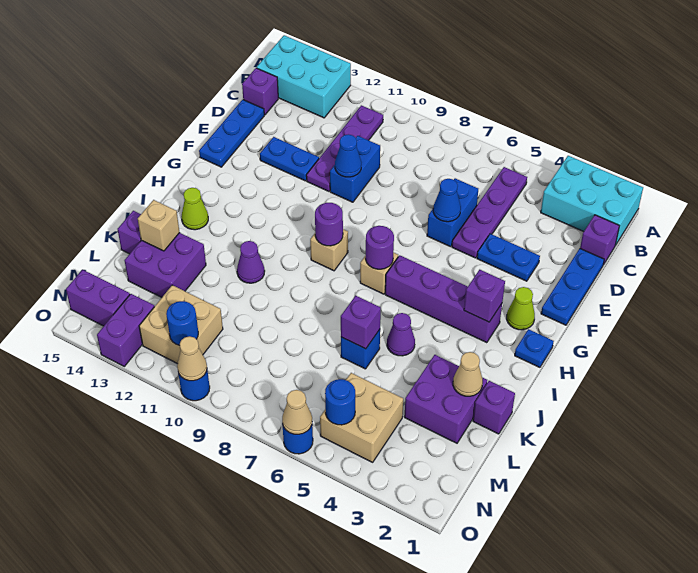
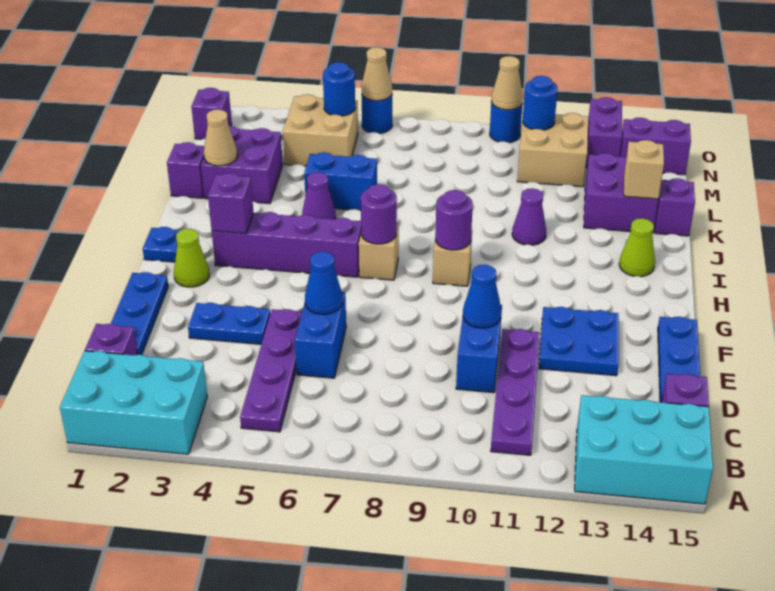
blue plate E12:E13 level 1 -> blue plate E12:F13 level 1
blue brick K6 level 1 -> blue brick K5:K6 level 1
purple brick K6 level 2 -> purple brick N1 level 1

